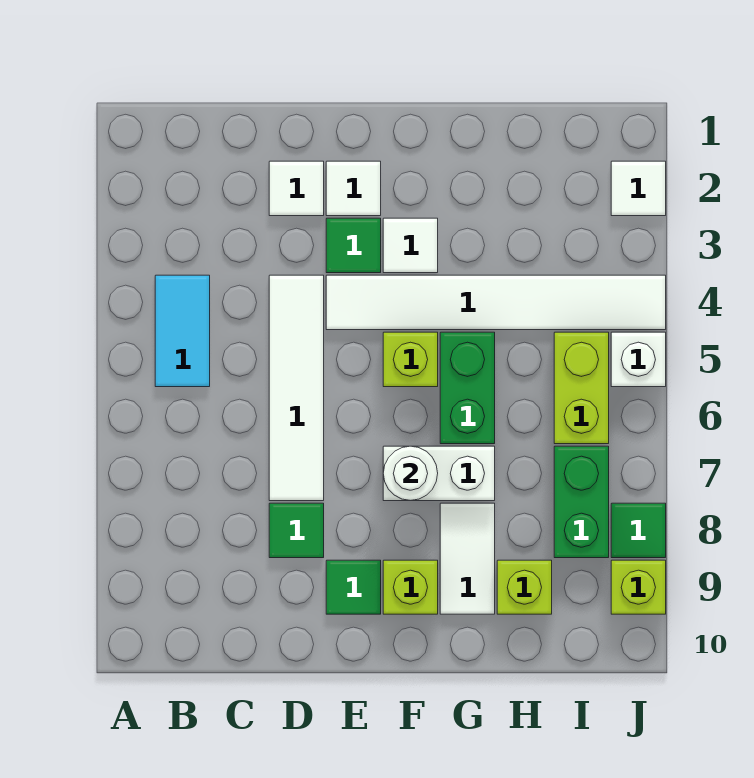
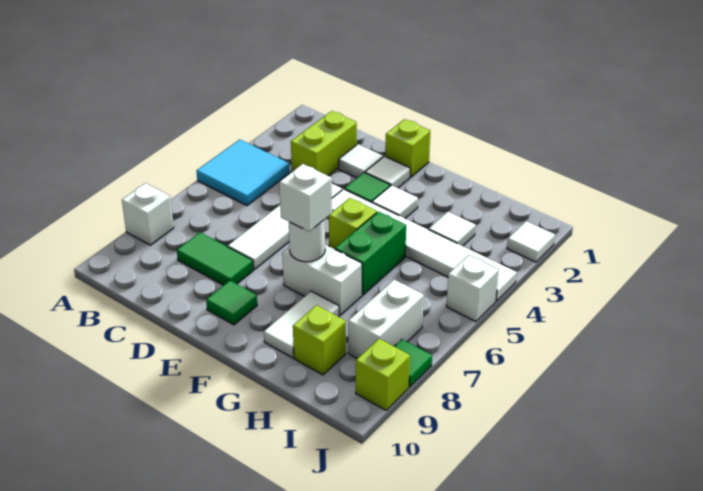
none -> white brick A8 level 1
cyan tile B4:B5 level 1 -> cyan tile A4:B5 level 1
green tile D8 level 1 -> green tile C8:D8 level 1
none -> white brick F7 level 3
lime brick F9 level 1 -> lime brick E1 level 1
none -> white tile H3 level 1
lime brick I5:I6 level 1 -> lime brick C2:C3 level 1
green brick I7:I8 level 1 -> white brick I7:I8 level 1

